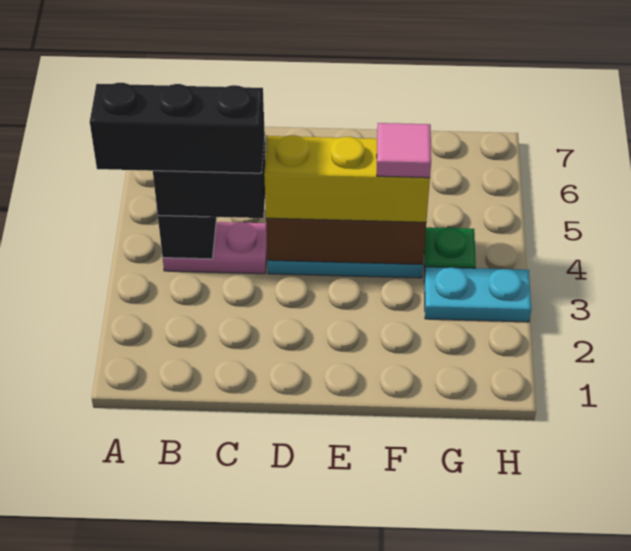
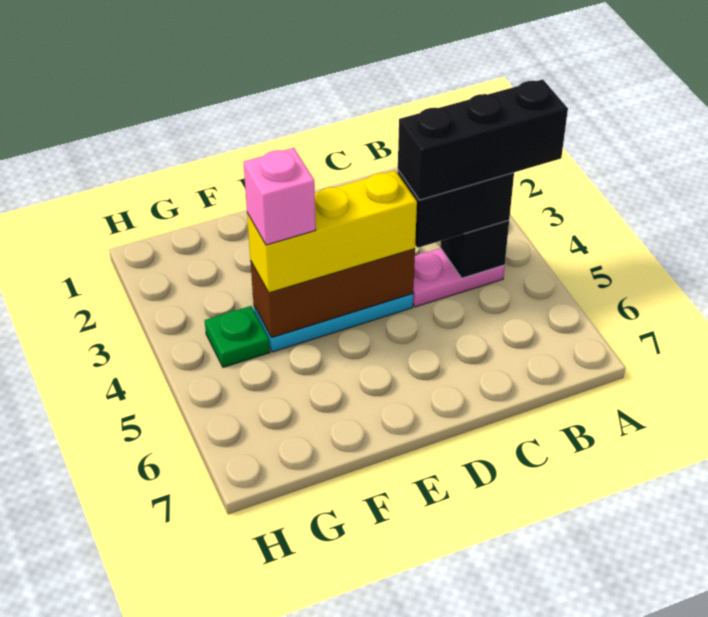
pink tile F4 level 4 -> pink brick F4 level 4
cyan plate G3:H3 level 1 -> none

